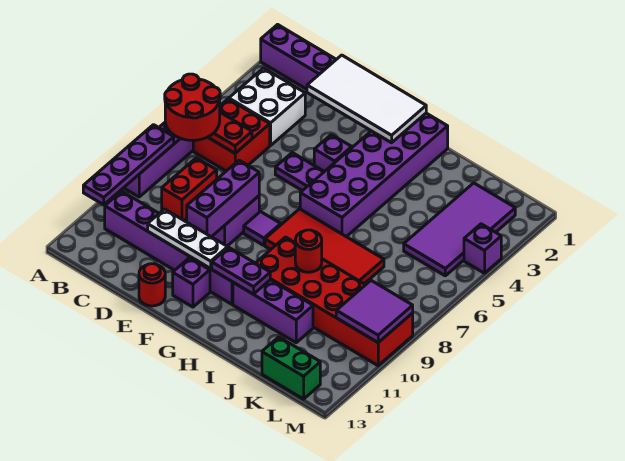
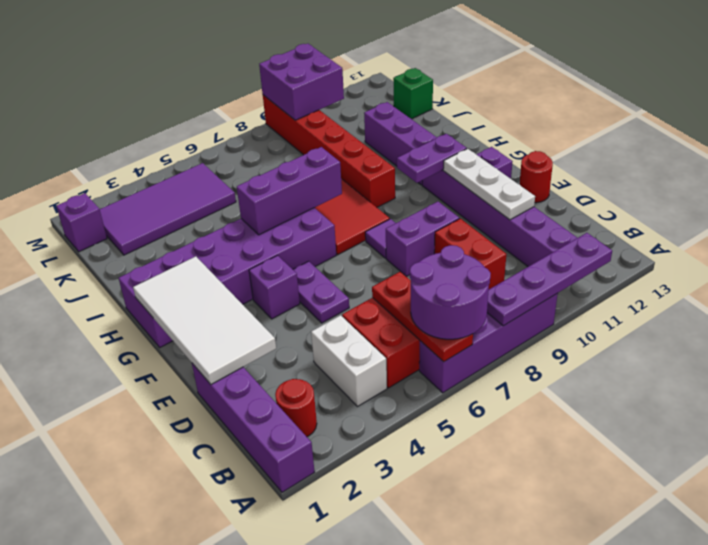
red round brick A6:B7 level 3 -> purple round brick A6:B7 level 3
white brick B3:C4 level 1 -> white brick B4:C4 level 1
red brick C8:C9 level 1 -> red brick C9:D9 level 1
purple brick E8:E10 level 2 -> purple brick H5:H7 level 2
purple plate G11:H11 level 2 -> purple plate G10:G11 level 2
red brick H9:M10 level 1 -> red brick H9:M9 level 1
red round brick I9 level 2 -> red round brick B2 level 1
green brick K13:L13 level 1 -> green brick K13 level 1
purple tile L9:M10 level 2 -> purple brick L9:M10 level 2
purple brick M4 level 1 -> purple brick L1 level 1

